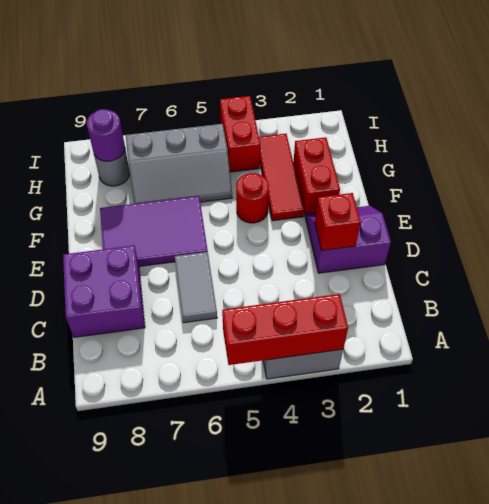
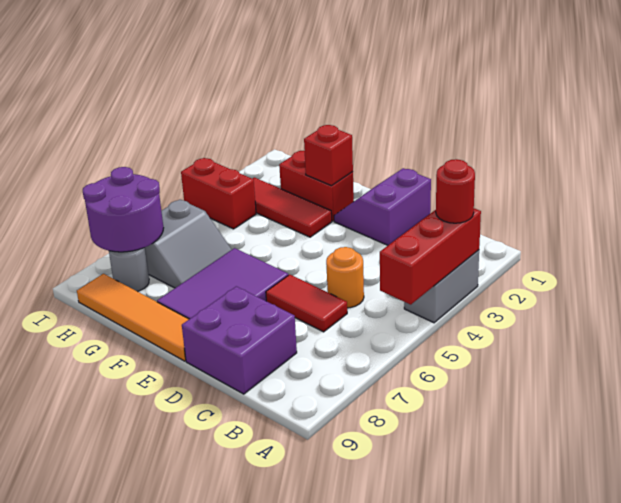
none -> orange round brick C5 level 1
grey tile C6:D6 level 1 -> red tile C6:D6 level 1
red brick D2 level 2 -> red brick F2 level 2
none -> orange tile E9:H9 level 1
red round brick F4 level 1 -> red round brick A3 level 3
grey slope G5:H7 level 1 top H -> grey slope G6:H7 level 1 top H
purple round brick H8 level 2 -> purple round brick H7:I8 level 2

